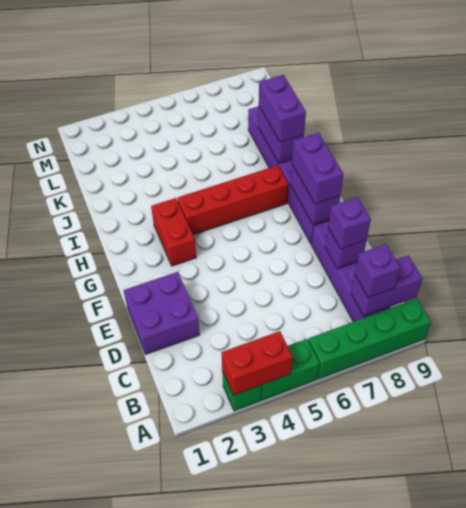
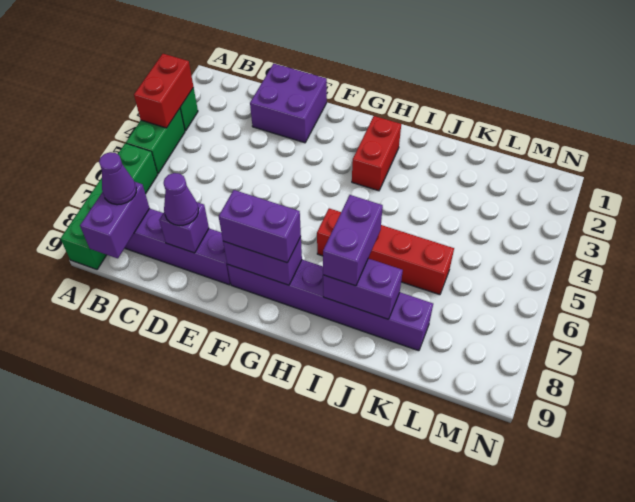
purple brick B8 level 3 -> purple cone B8 level 3
purple brick D8 level 3 -> purple cone D8 level 3
red brick G3:H3 level 1 -> red brick H2:H3 level 1
red brick H4:H7 level 1 -> red brick H6:K6 level 1
purple brick I8:J8 level 3 -> purple brick I7:I8 level 3

